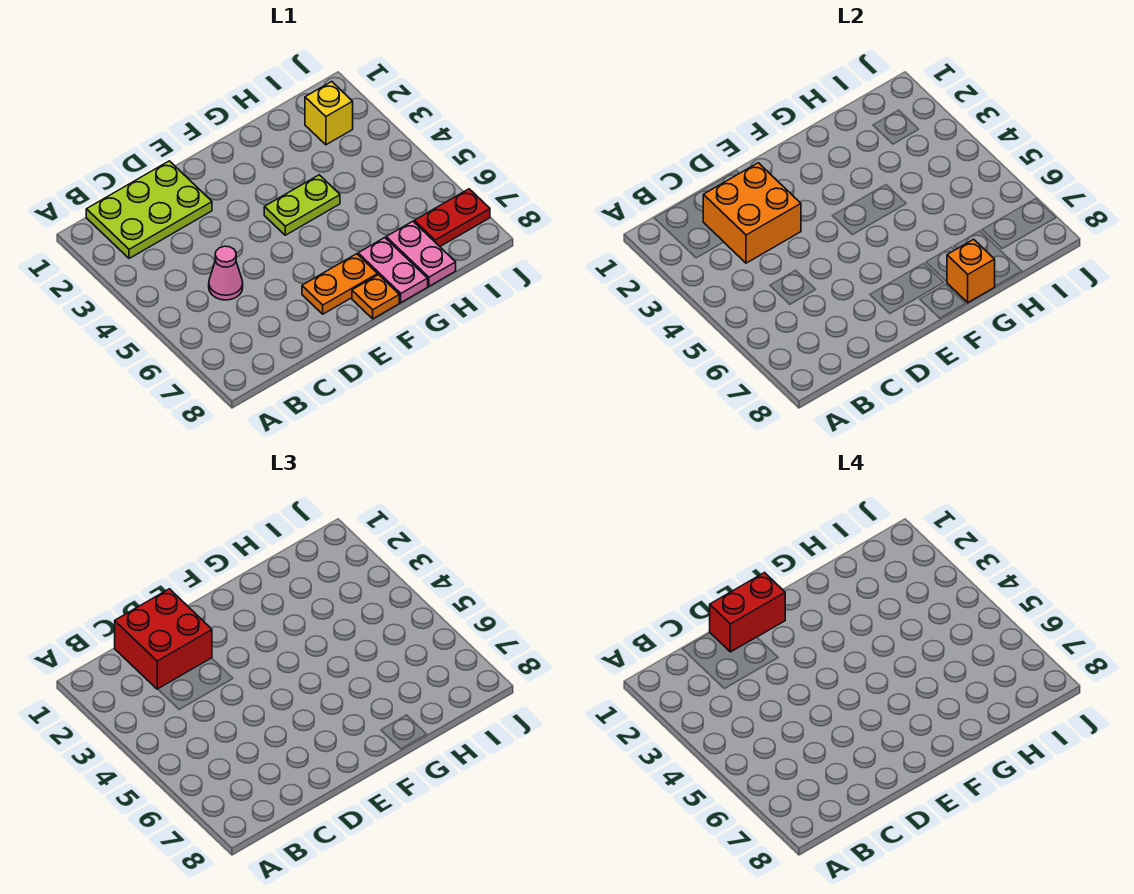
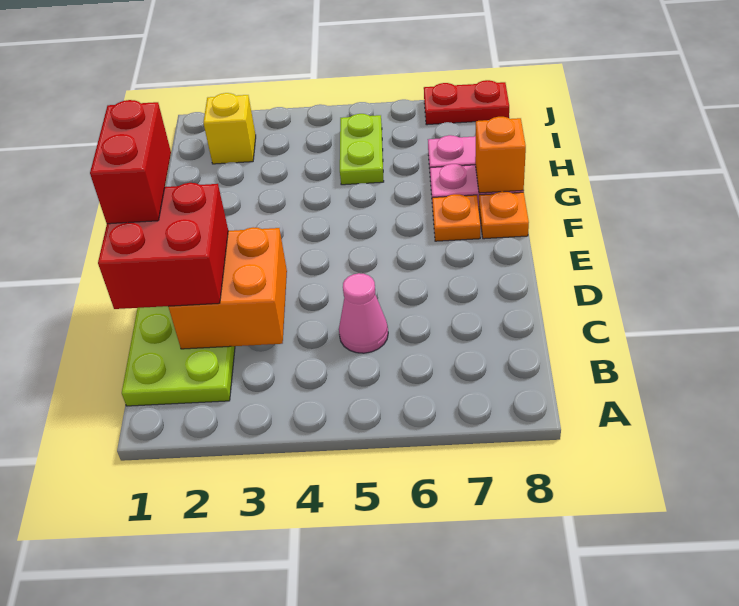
orange plate E7:F7 level 1 -> orange plate F7 level 1
lime plate F4:G4 level 1 -> lime plate H5:I5 level 1
red plate I7:J7 level 1 -> red plate J7:J8 level 1

